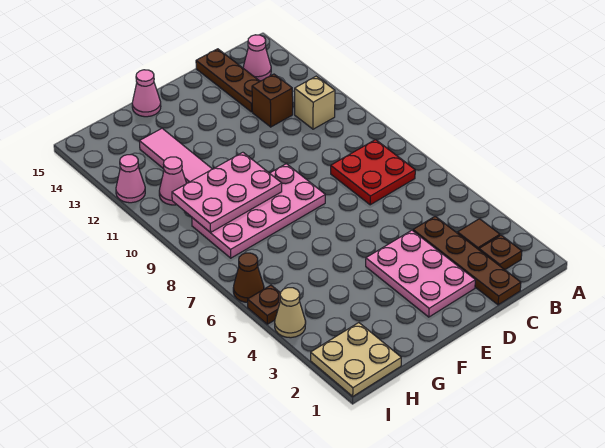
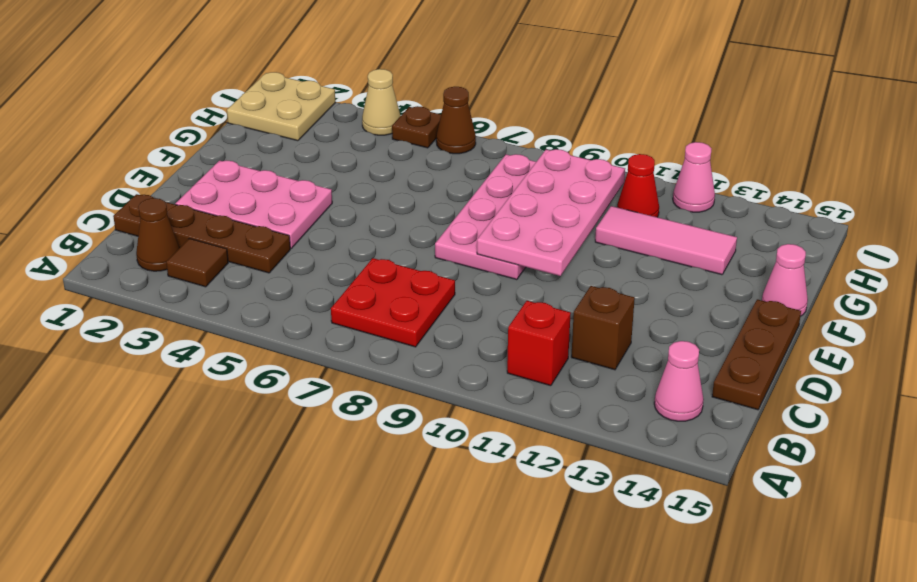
brown plate B2 level 1 -> brown cone B2 level 1
tan brick B11 level 1 -> red brick B11 level 1
brown plate C13:C15 level 1 -> brown plate C15:E15 level 1
pink plate F9:H10 level 2 -> pink plate E9:H10 level 2
pink cone H11 level 1 -> red cone H11 level 1

